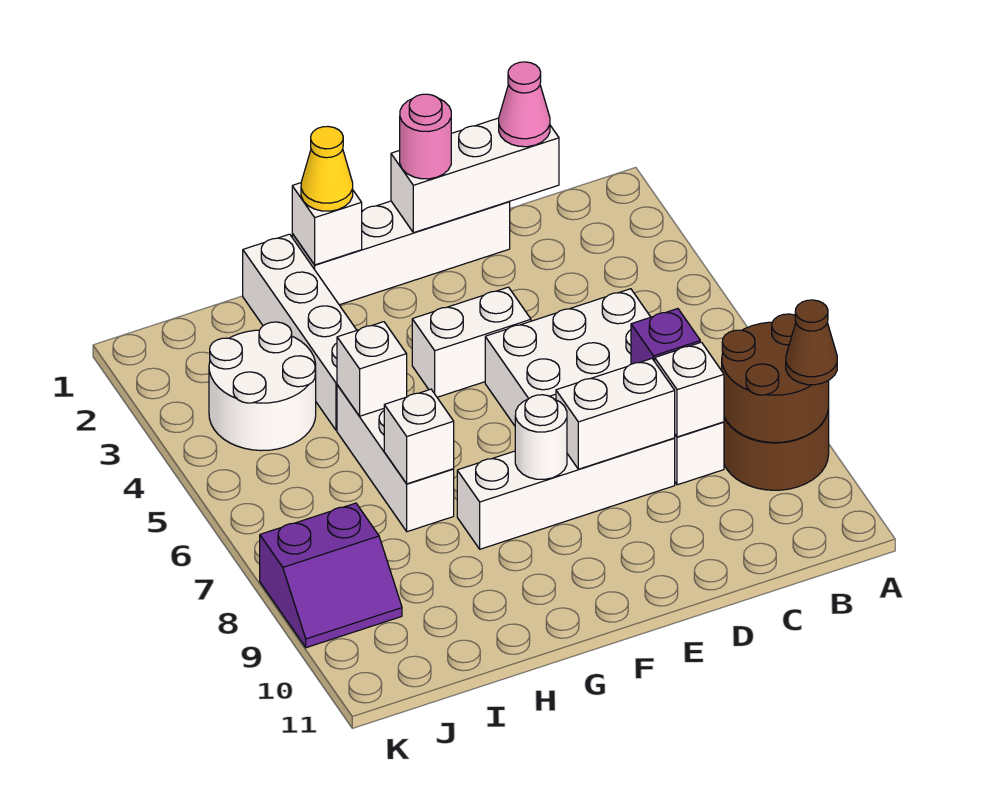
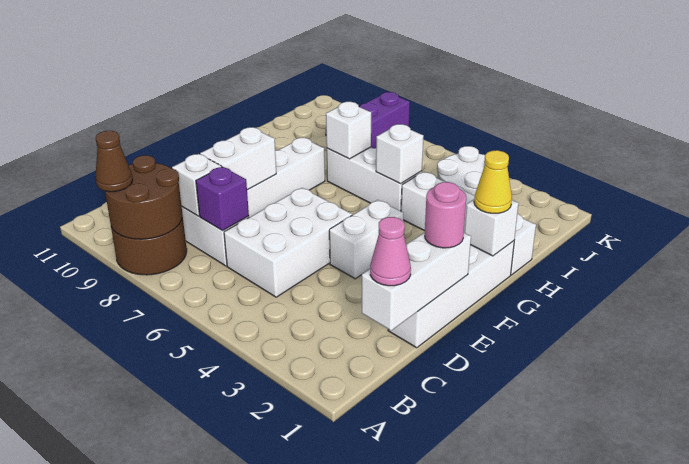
white round brick F8 level 2 -> none

